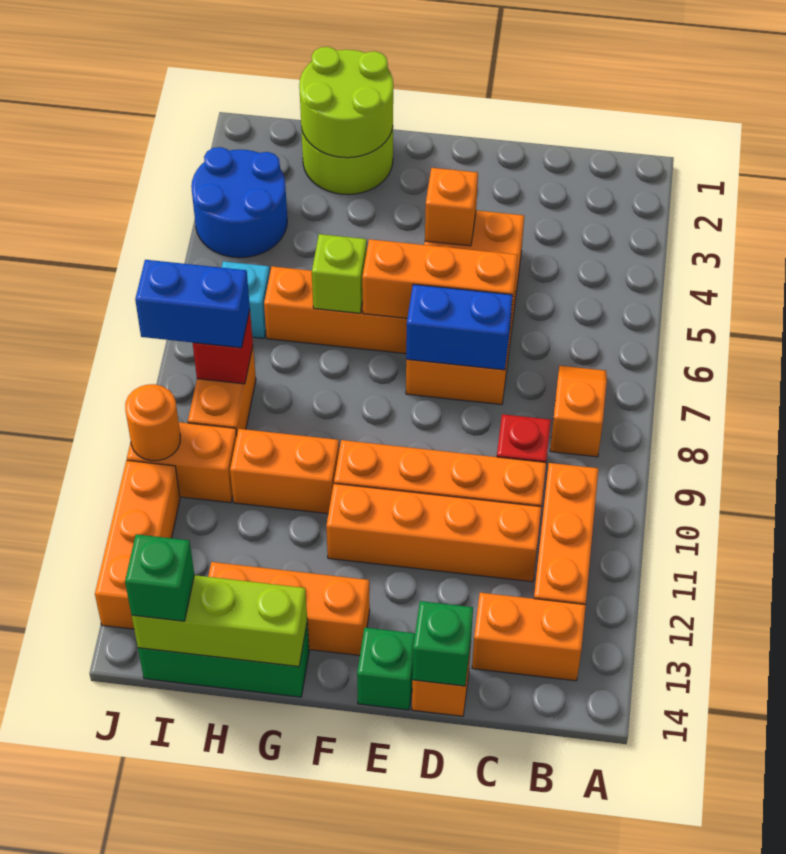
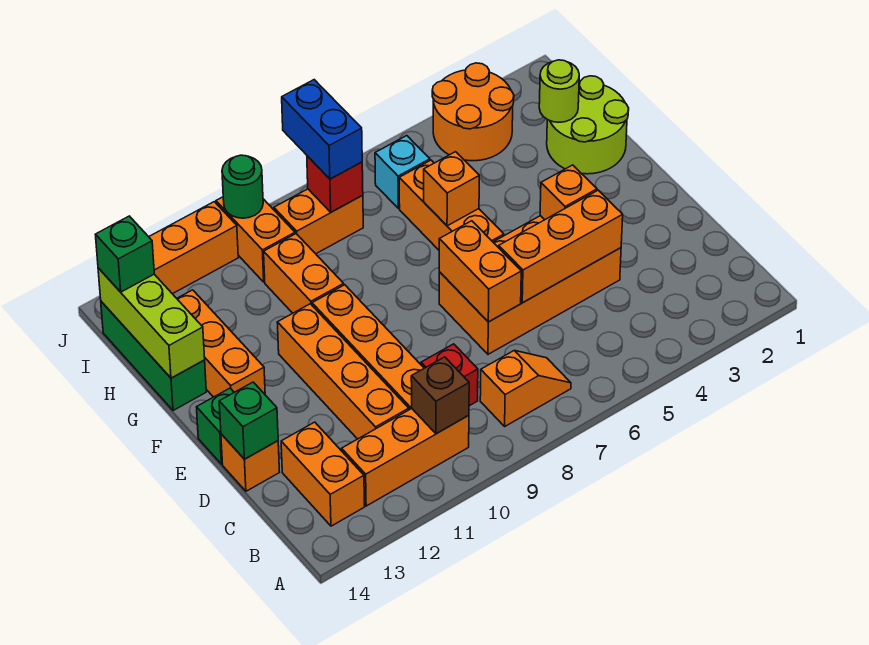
none -> brown brick B10 level 2
orange brick D6:F6 level 2 -> orange brick D4:D6 level 2
blue brick D7:E7 level 2 -> orange brick D7:E7 level 2
lime round brick G1:H2 level 2 -> lime round brick H2 level 2
lime brick G6 level 2 -> orange brick G6 level 2
blue round brick I3:J4 level 1 -> orange round brick I3:J4 level 1
orange round brick J10 level 2 -> green round brick J10 level 2

